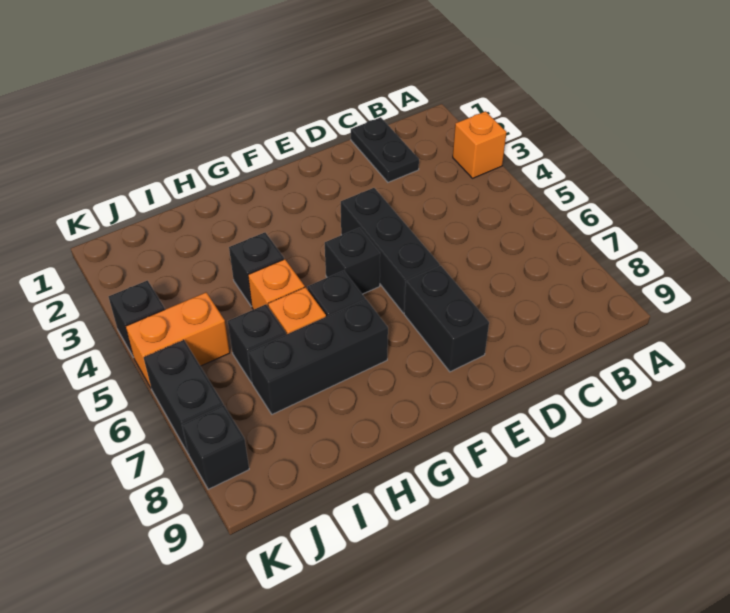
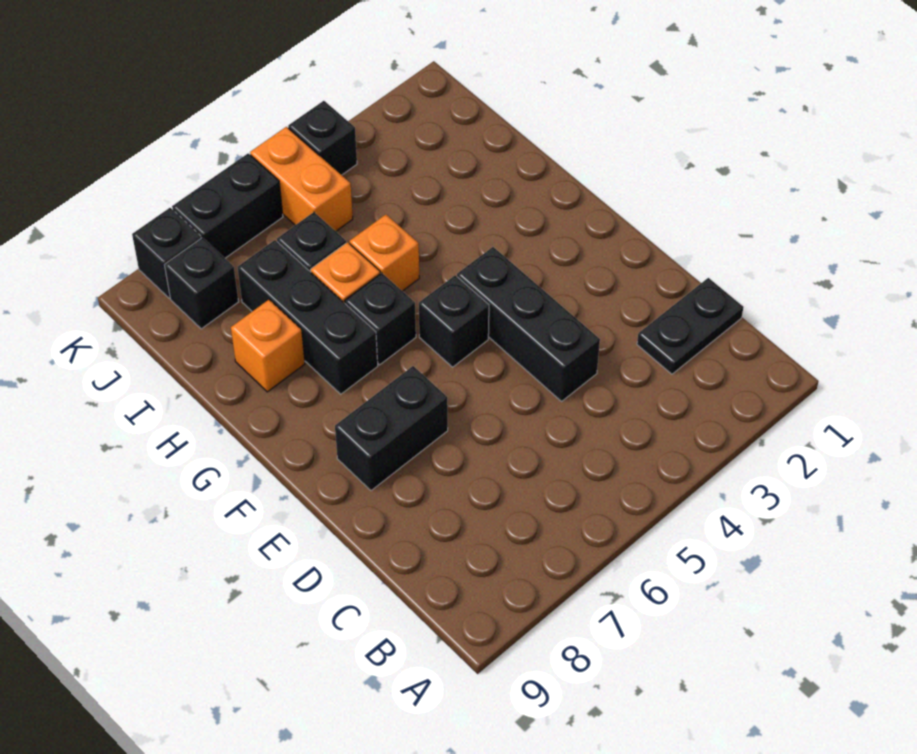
orange brick A3 level 1 -> orange brick H8 level 1
black brick E4:E6 level 1 -> black brick D4:F4 level 1
black brick H4 level 1 -> black brick J8 level 1

